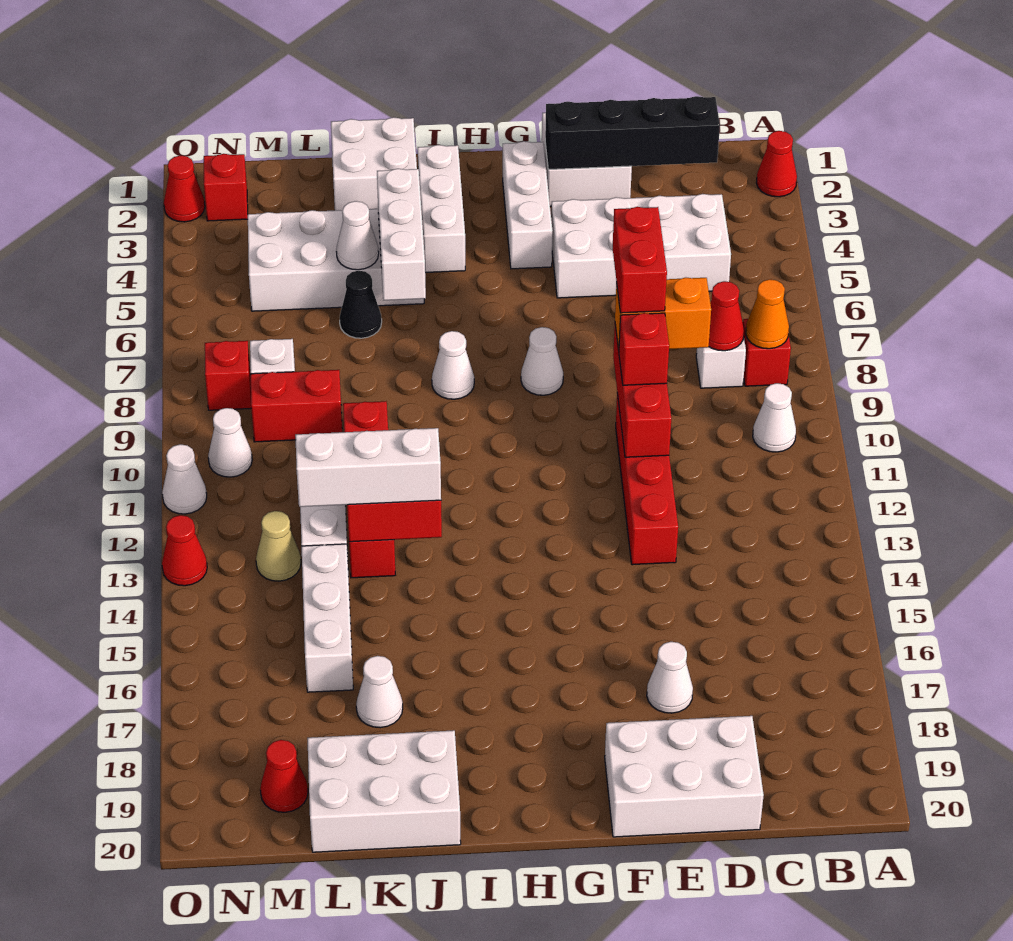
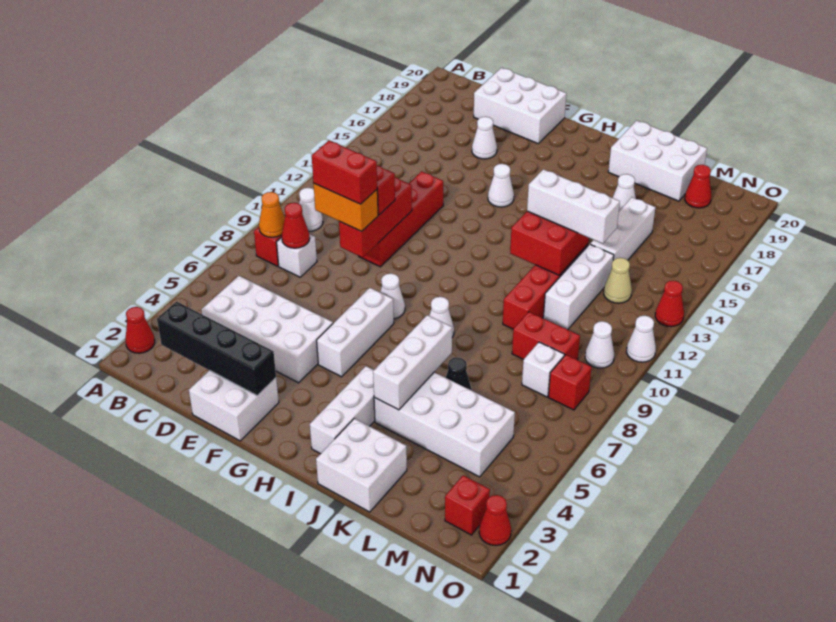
red brick E8:E9 level 4 -> red brick D9:E9 level 4
white brick G2:G4 level 1 -> white brick G5:G7 level 1
white cone K5 level 2 -> white cone G15 level 1

